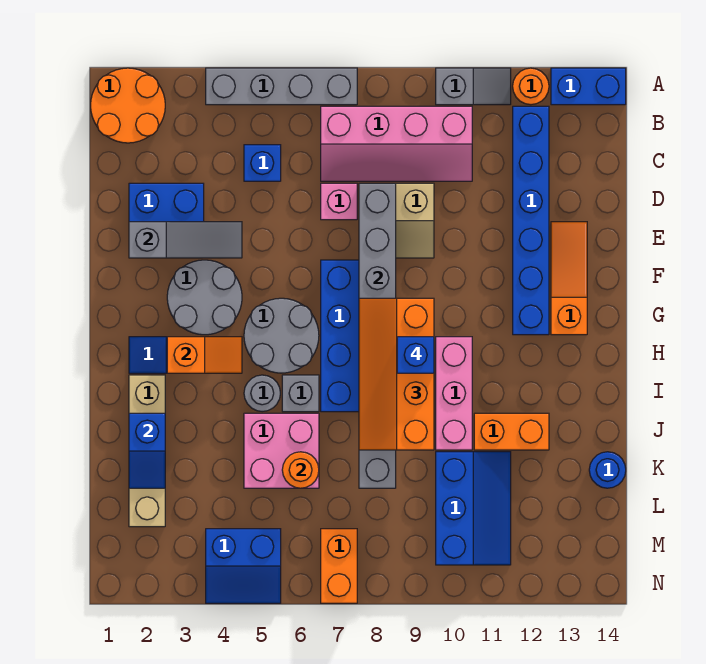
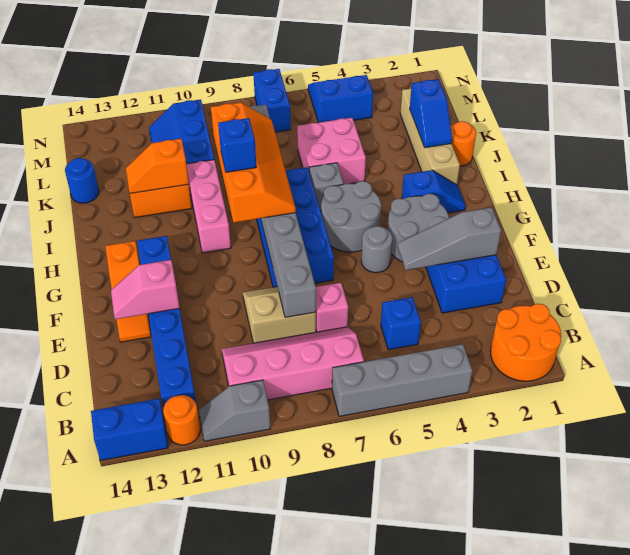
none -> pink slope E12:E13 level 2 top 12
orange slope H3:H4 level 2 top 3 -> orange slope J11:J12 level 2 top 11
grey round brick I5 level 1 -> grey round brick F5 level 1
blue slope J2:K2 level 2 top J -> blue slope J2:K2 level 2 top K
orange round brick K6 level 2 -> orange round brick J1 level 1
orange brick M7:N7 level 1 -> blue brick M7:N7 level 1

